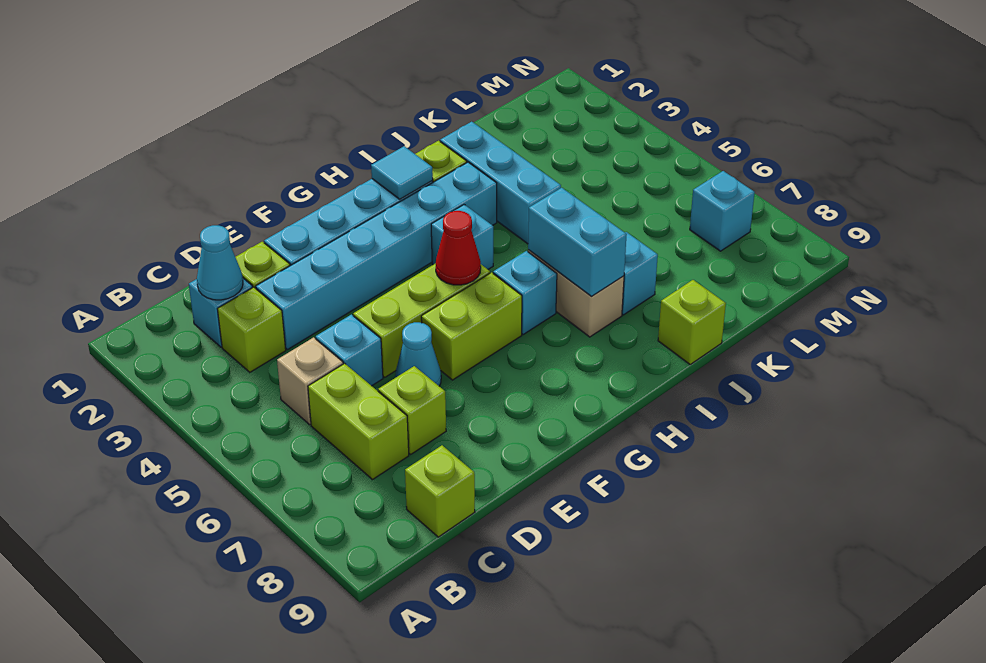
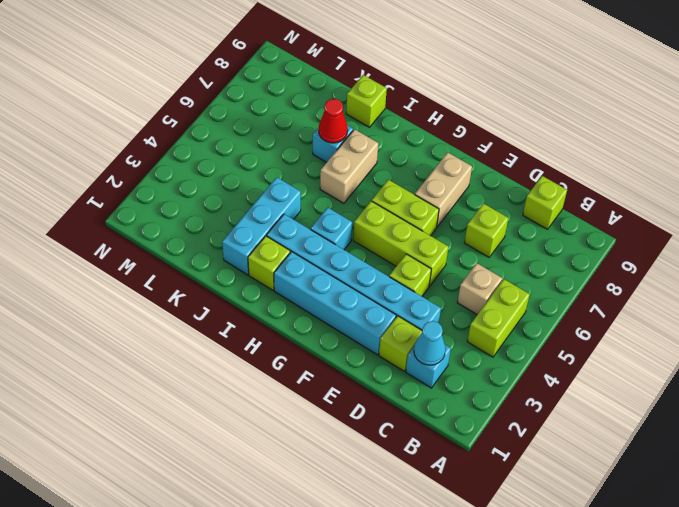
lime brick C3 level 1 -> lime brick E4 level 1
lime brick C6:C7 level 1 -> lime brick B4:B5 level 1
cyan brick D5 level 1 -> none
cyan cone E6 level 1 -> none
none -> tan brick F7:F8 level 1
red cone G5 level 2 -> red cone J7 level 2
cyan tile H2 level 2 -> none
cyan brick H6 level 1 -> none
cyan brick I6:I7 level 2 -> none
cyan brick M7 level 1 -> none

